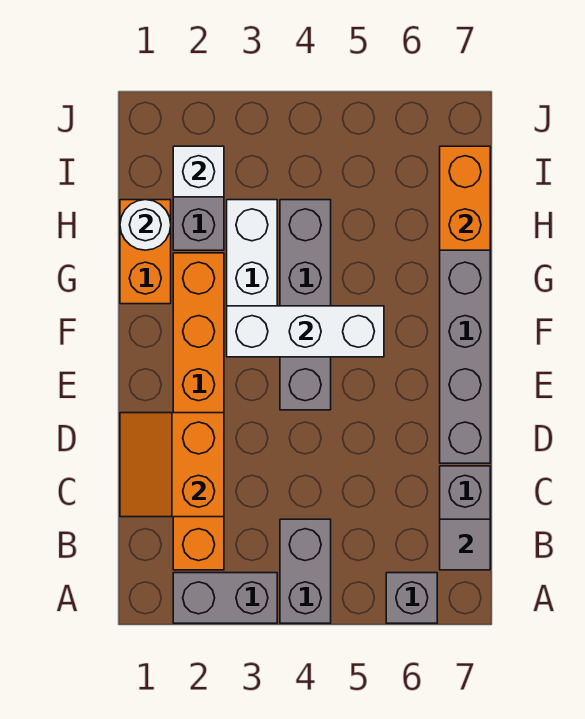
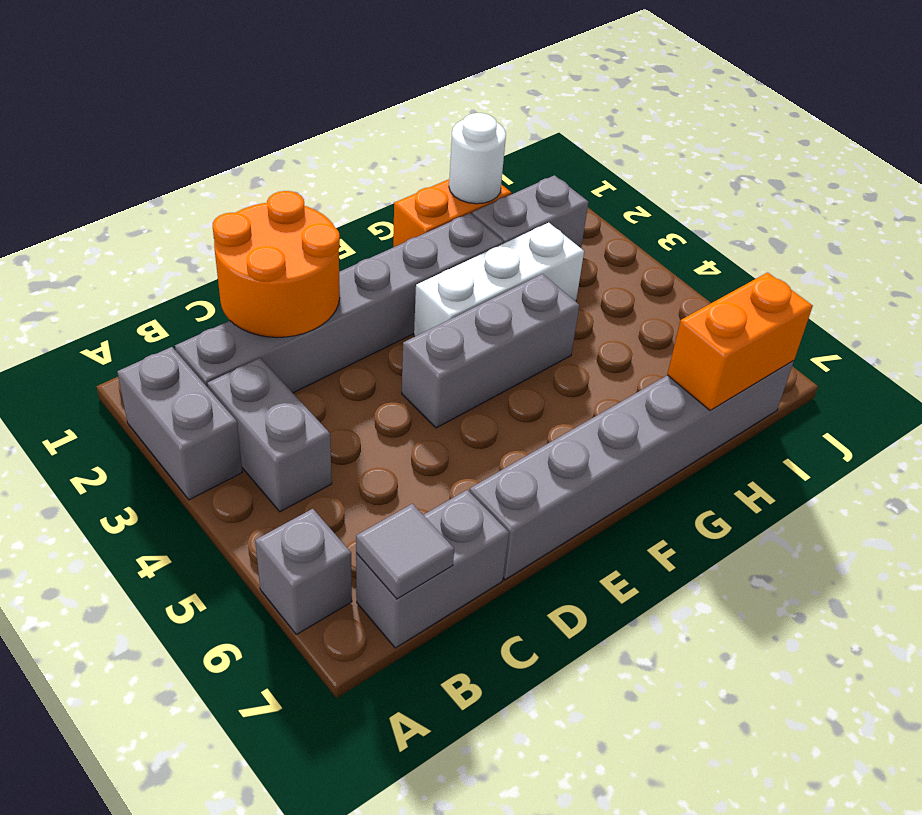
grey brick A4:B4 level 1 -> grey brick B3:B4 level 1
orange brick B2:G2 level 1 -> grey brick B2:G2 level 1
orange slope C1:D2 level 2 top 2 -> orange round brick C1:D2 level 2
grey brick E4:H4 level 1 -> grey brick E4:G4 level 1
white brick F3:F5 level 2 -> none
white brick I2 level 2 -> none

